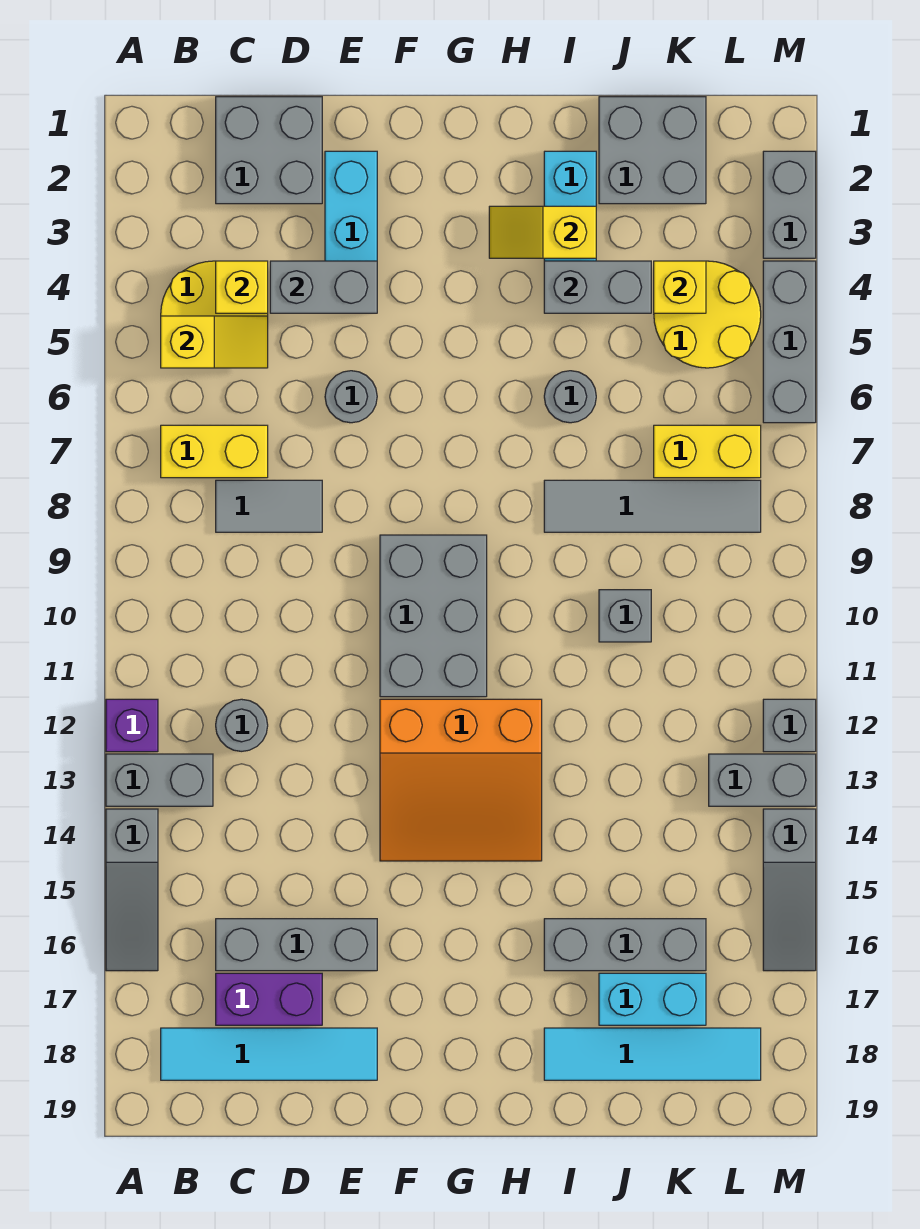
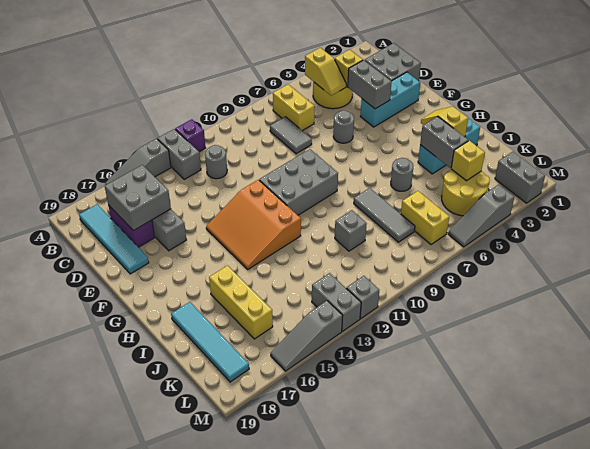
grey tile I8:L8 level 1 -> grey tile I8:K8 level 1
grey brick I16:K16 level 1 -> yellow brick I16:K16 level 1
grey brick J1:K2 level 1 -> grey brick C16:D17 level 2
cyan brick J17:K17 level 1 -> none
grey brick M2:M3 level 1 -> grey brick L2:M2 level 1
grey brick M4:M6 level 1 -> grey slope M4:M6 level 1 top 4

